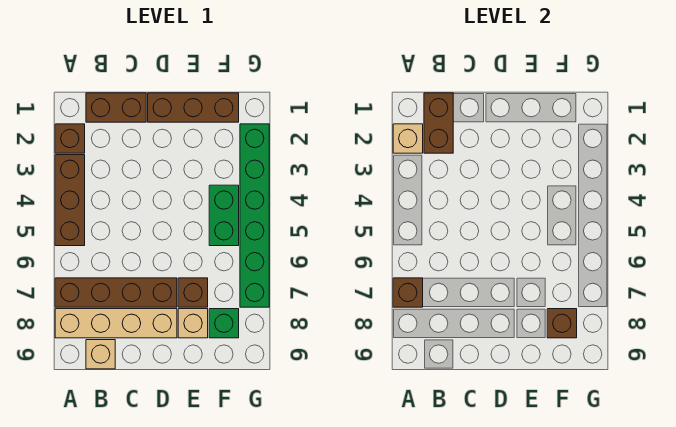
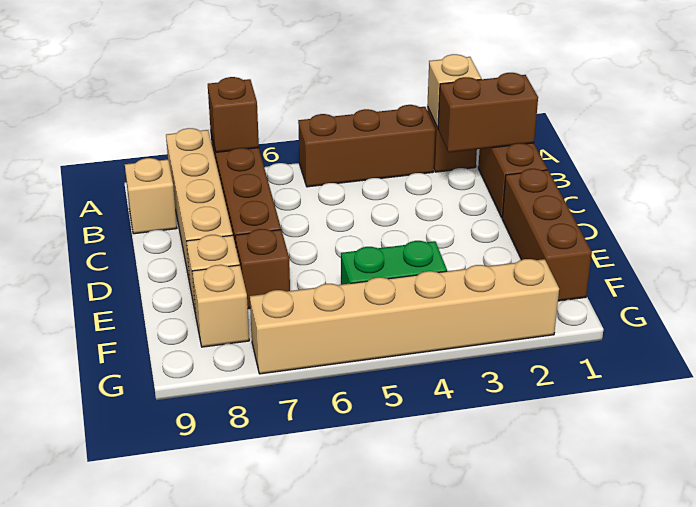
green brick F8 level 1 -> tan brick F8 level 1
brown brick F8 level 2 -> none
green brick G2:G7 level 1 -> tan brick G2:G7 level 1

